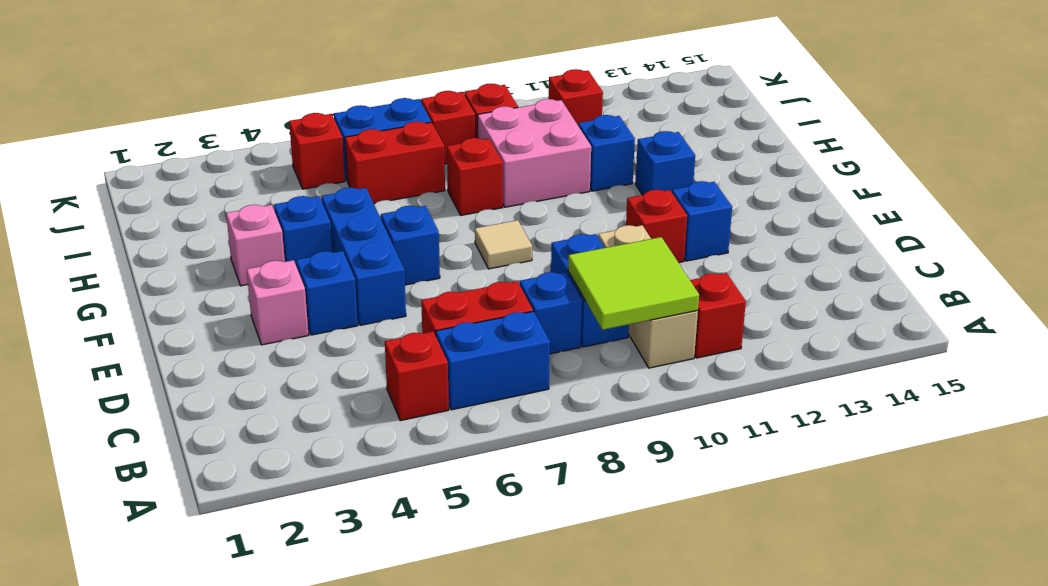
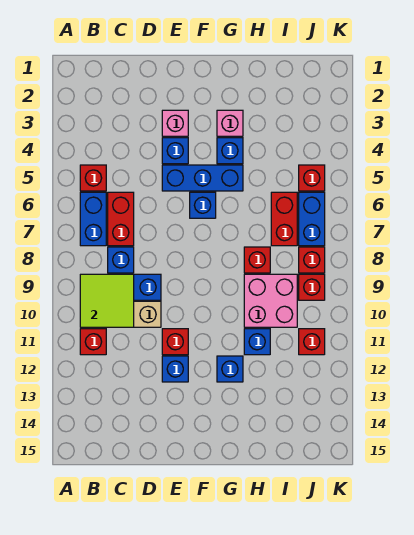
tan tile F8 level 1 -> none

